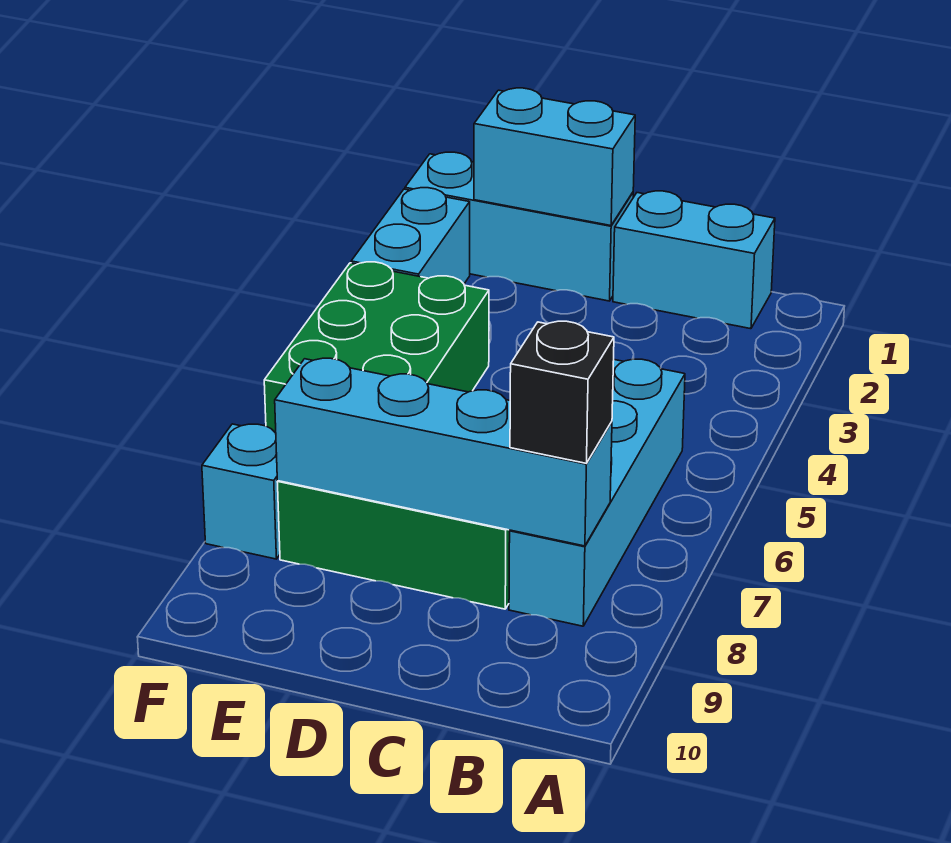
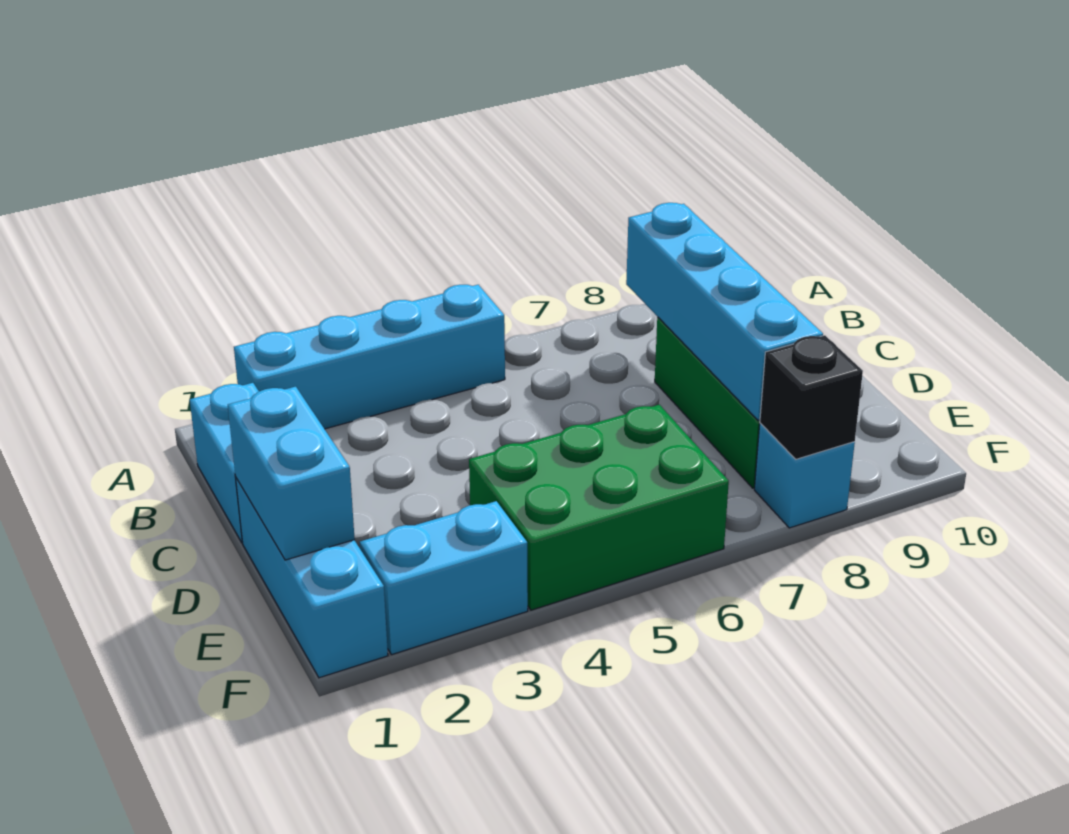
cyan brick B5:B8 level 1 -> cyan brick A2:A5 level 1
black brick B8 level 3 -> black brick F8 level 2

